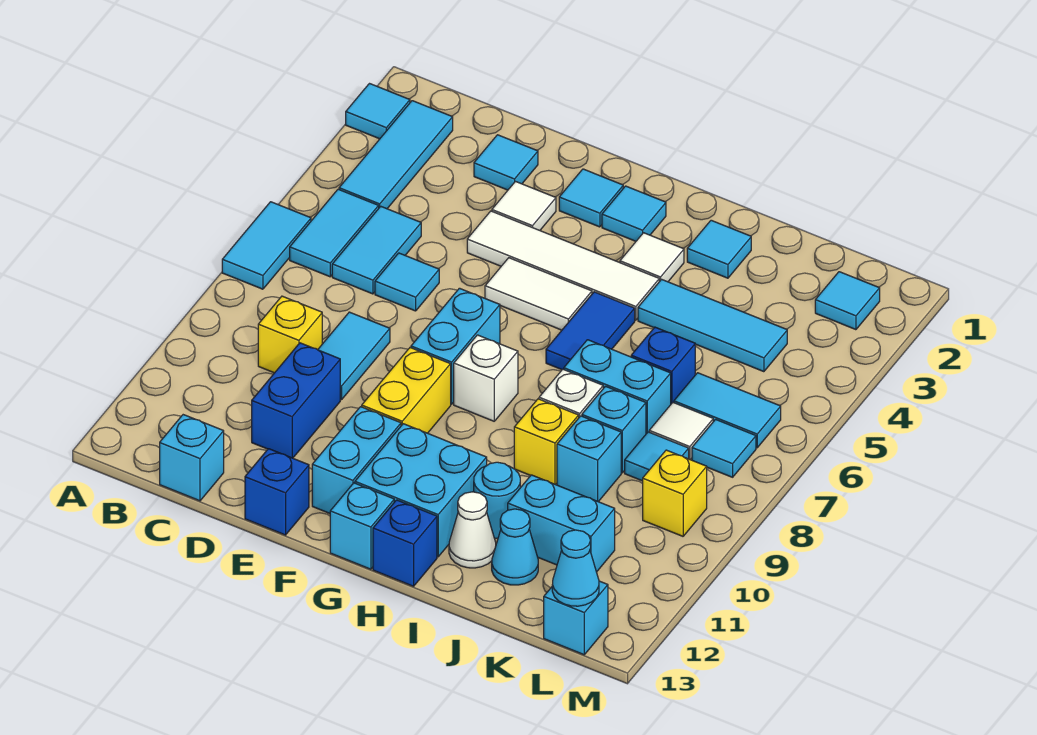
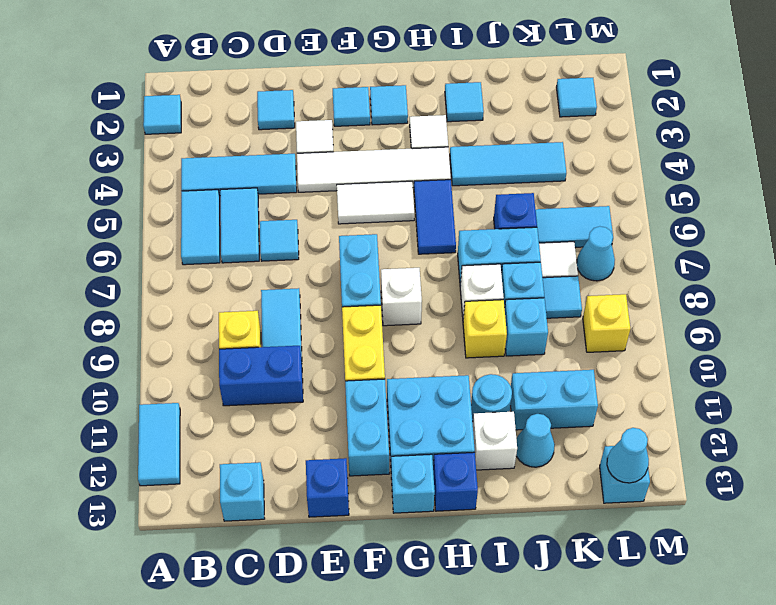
cyan tile A6:A7 level 1 -> cyan tile A11:A12 level 1
cyan tile B2:B4 level 1 -> cyan tile B4:D4 level 1
blue brick D10:D11 level 1 -> blue brick C10:D10 level 1
white cone I12 level 1 -> white brick I12 level 1
cyan tile L7 level 1 -> cyan cone L7 level 1

